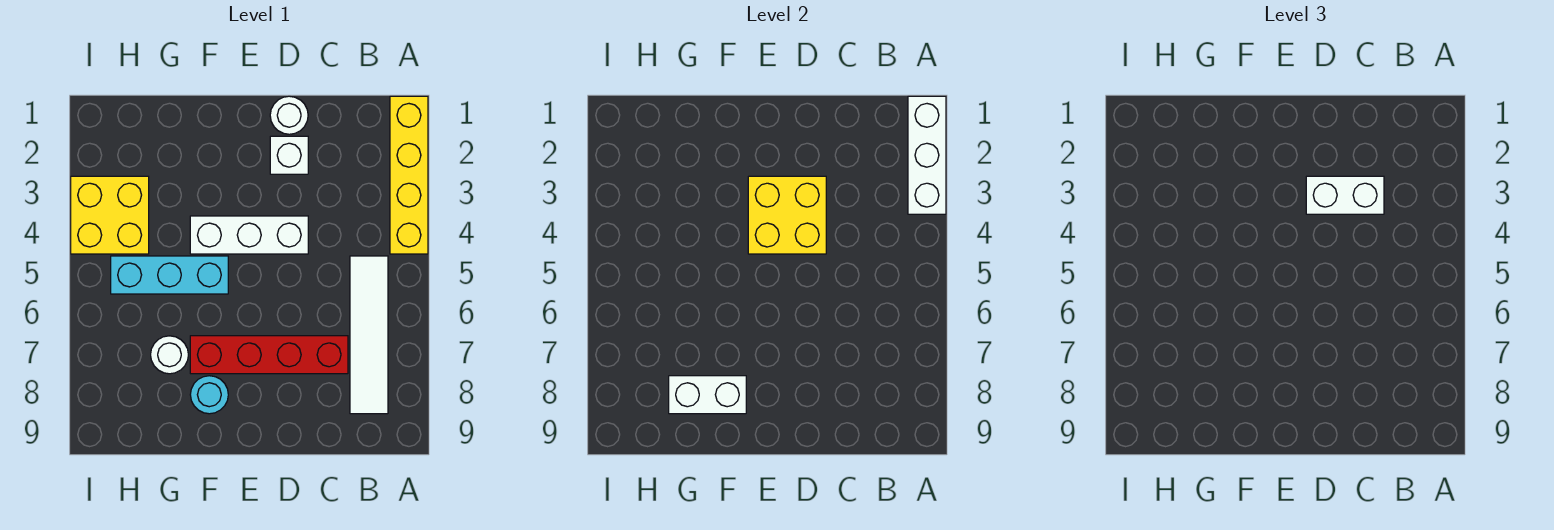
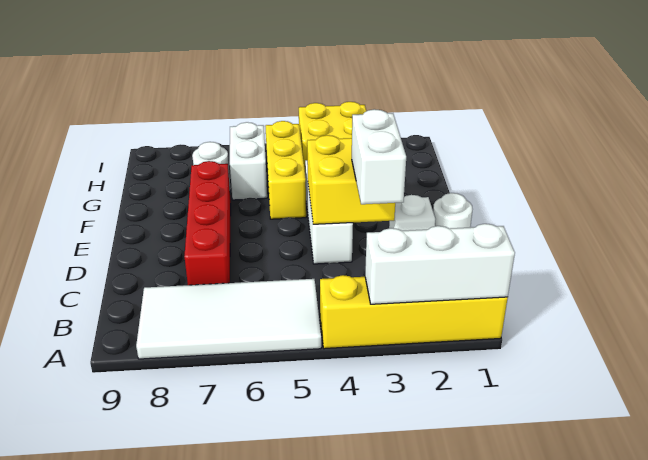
white tile B5:B8 level 1 -> white tile A5:B8 level 1
cyan brick F5:H5 level 1 -> yellow brick F5:H5 level 1
cyan round brick F8 level 1 -> none
white brick F8:G8 level 2 -> white brick G6:H6 level 1

